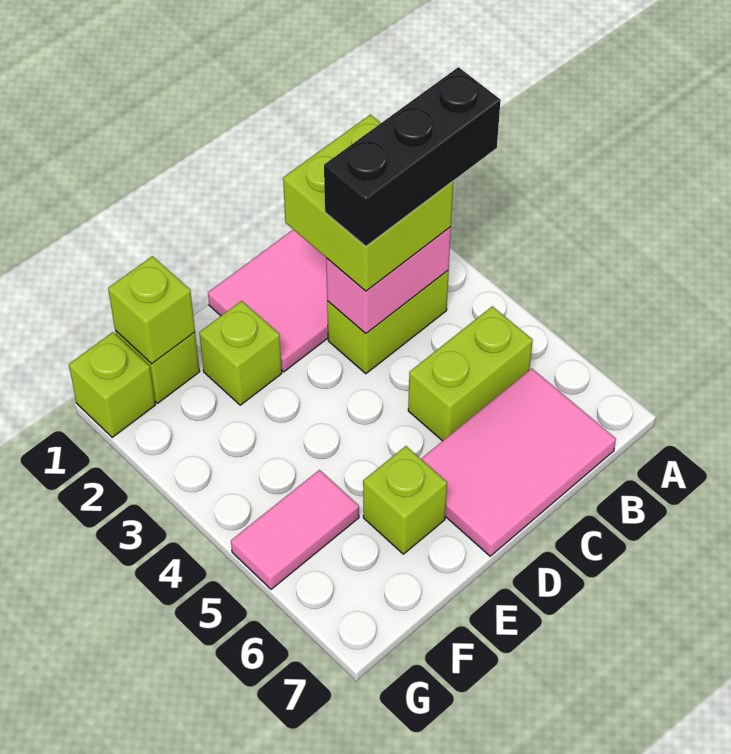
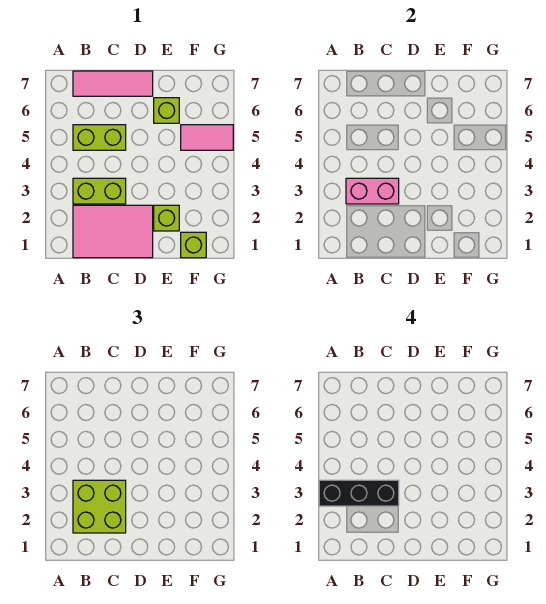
pink tile B6:D7 level 1 -> pink tile B7:D7 level 1
lime brick F1 level 2 -> none
lime brick G1 level 1 -> none

